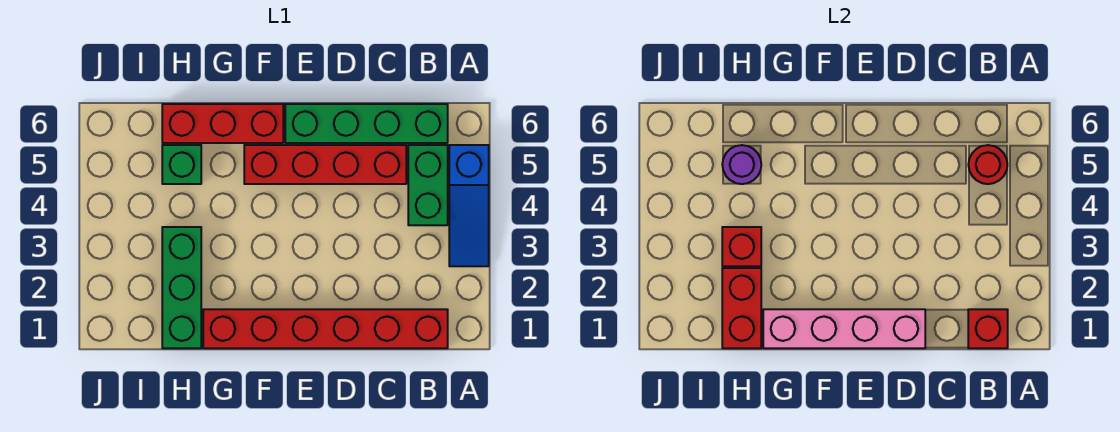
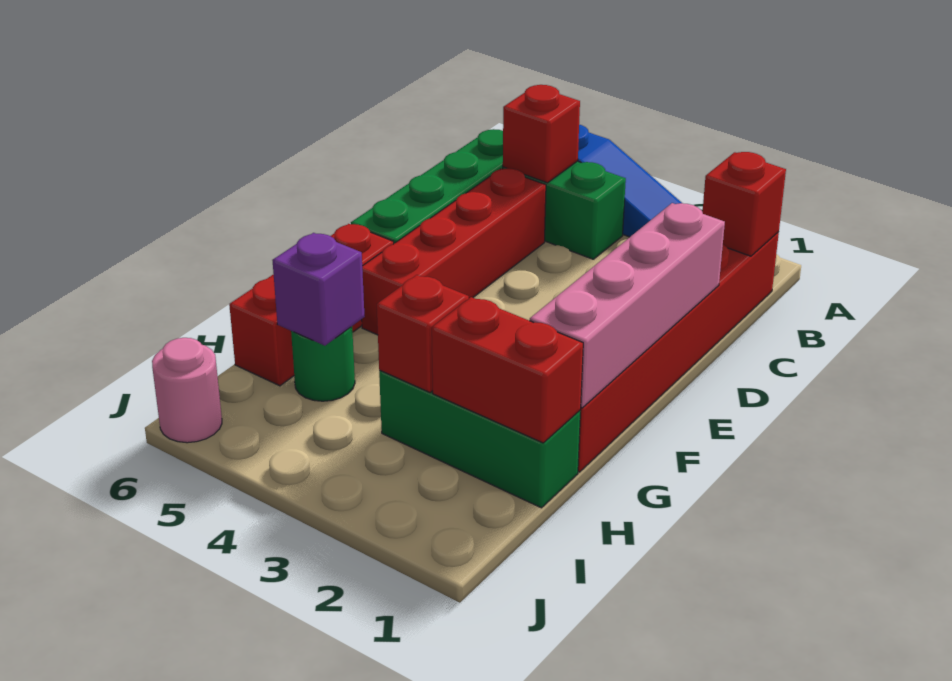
red round brick B5 level 2 -> red brick B5 level 2
green brick H5 level 1 -> green round brick H5 level 1
purple round brick H5 level 2 -> purple brick H5 level 2
none -> pink round brick J6 level 1

